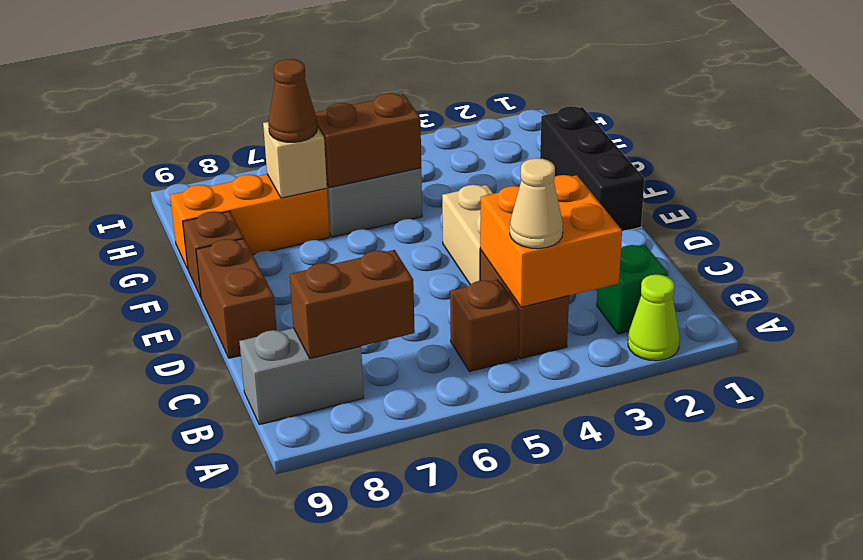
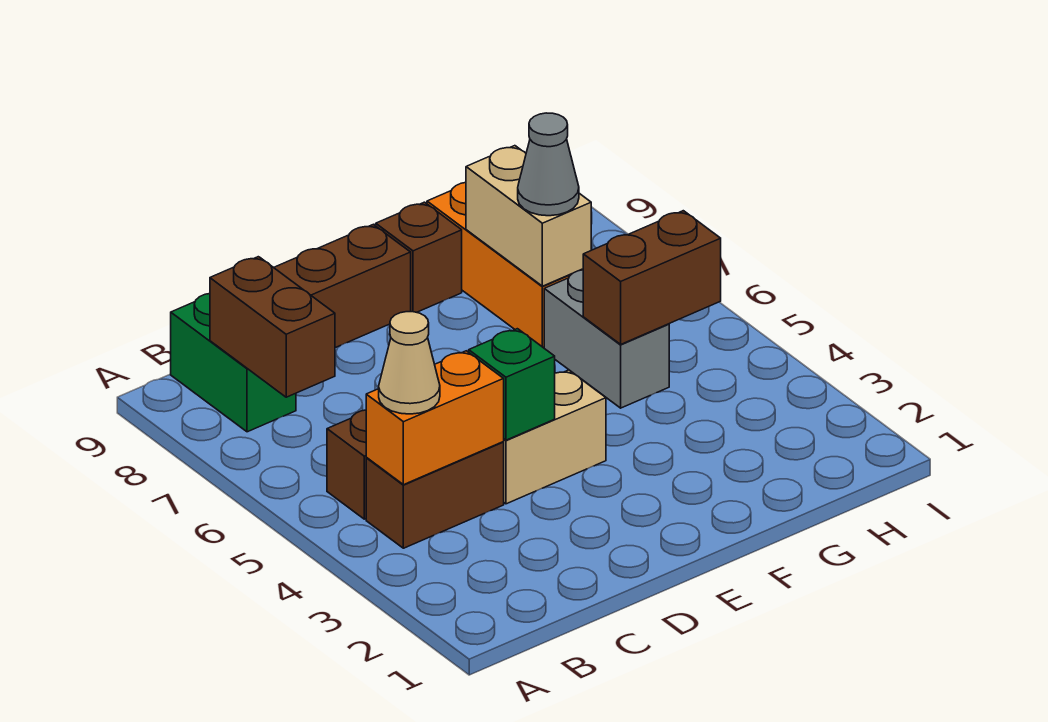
lime cone A2 level 1 -> none
green brick B2 level 1 -> green brick D4 level 2
orange brick B3:C4 level 2 -> orange brick B4:C4 level 2
grey brick B8:B9 level 1 -> green brick B8:B9 level 1
black brick E1:G1 level 1 -> none
brown brick G5:G6 level 2 -> brown brick G5:H5 level 2
tan brick G7 level 2 -> tan brick G7:G8 level 2
brown cone G7 level 3 -> grey cone G7 level 3

